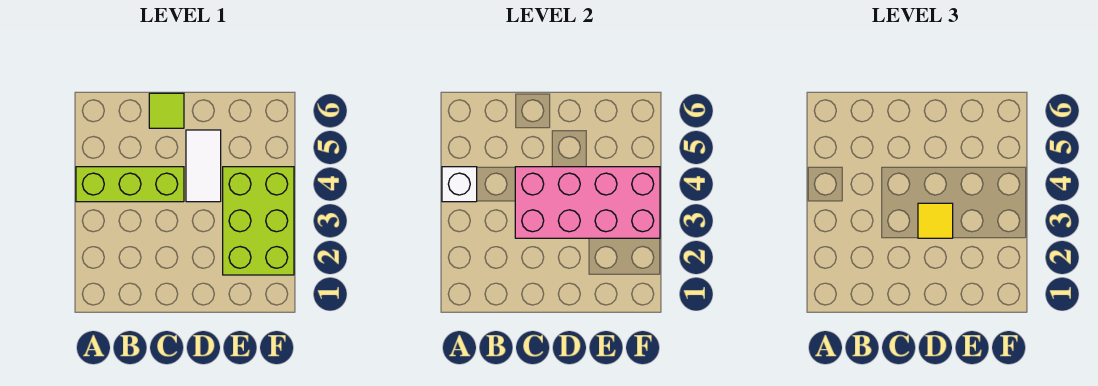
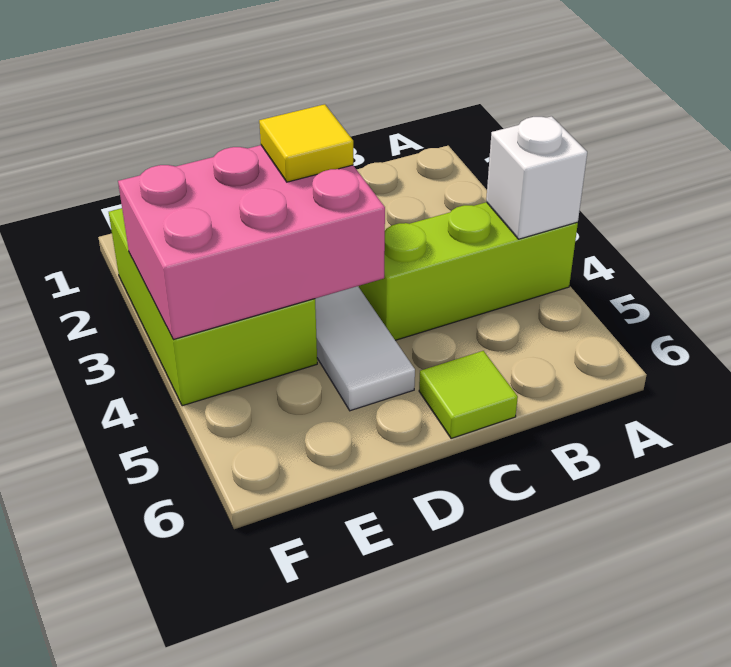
pink brick C3:F4 level 2 -> pink brick D3:F4 level 2

